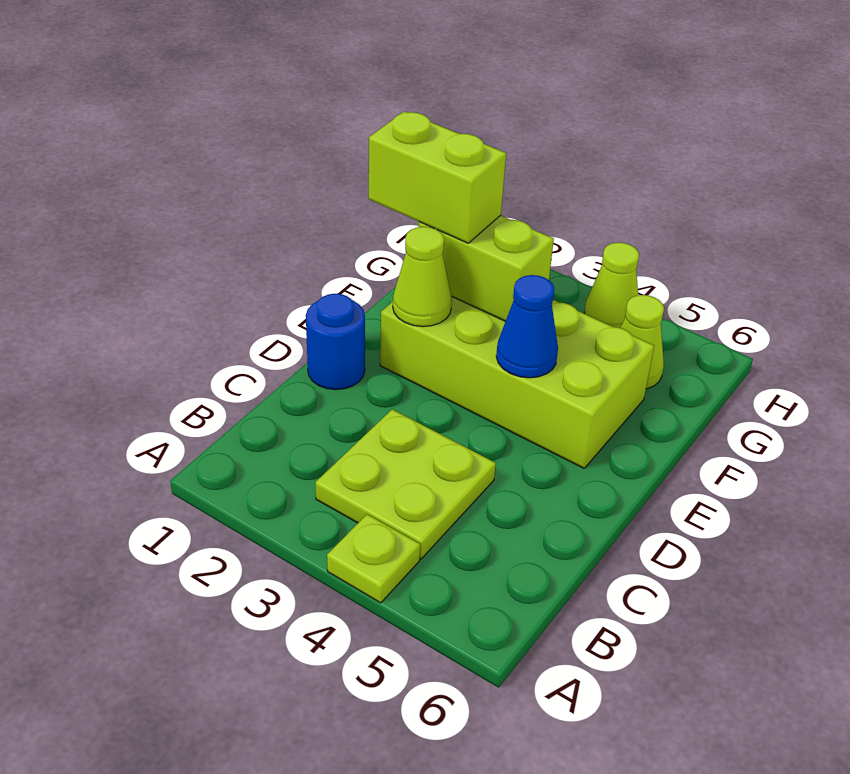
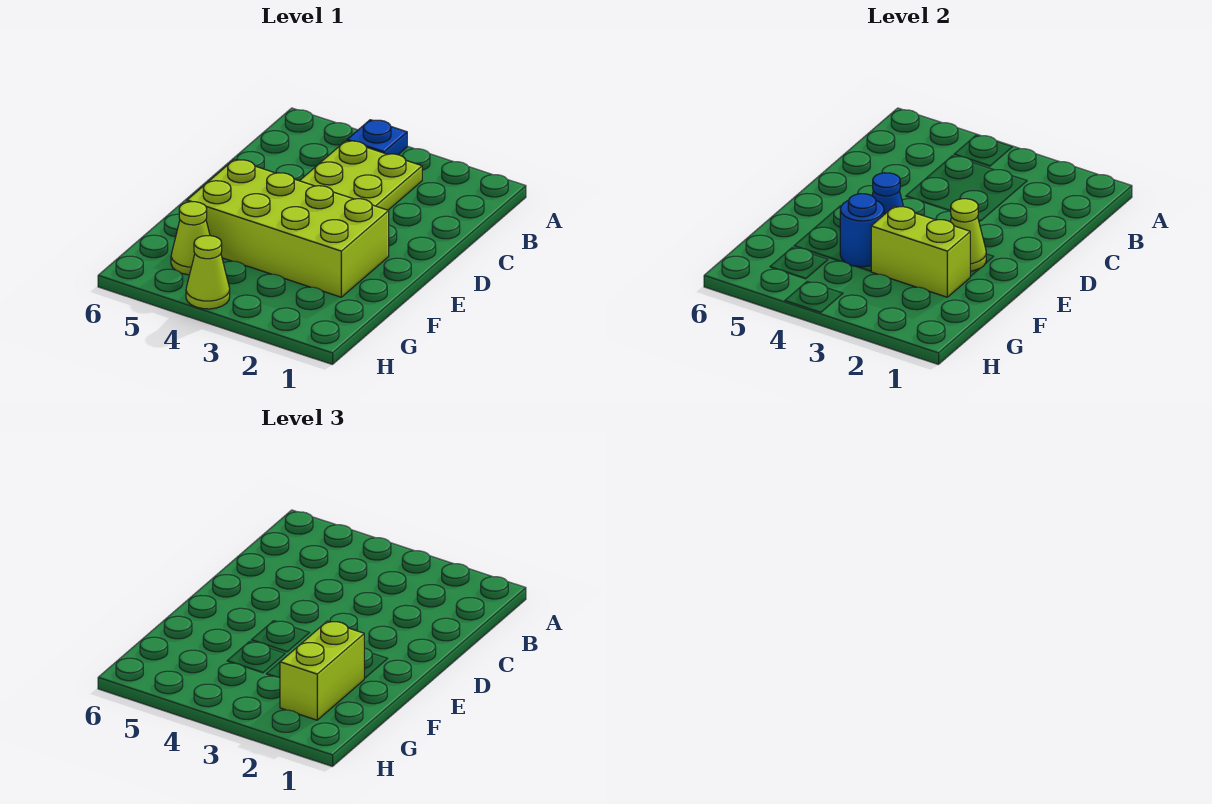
lime plate A4 level 1 -> blue plate A4 level 1
blue round brick D1 level 1 -> blue round brick F4 level 2
lime brick F1:F2 level 3 -> lime brick F2:G2 level 3

